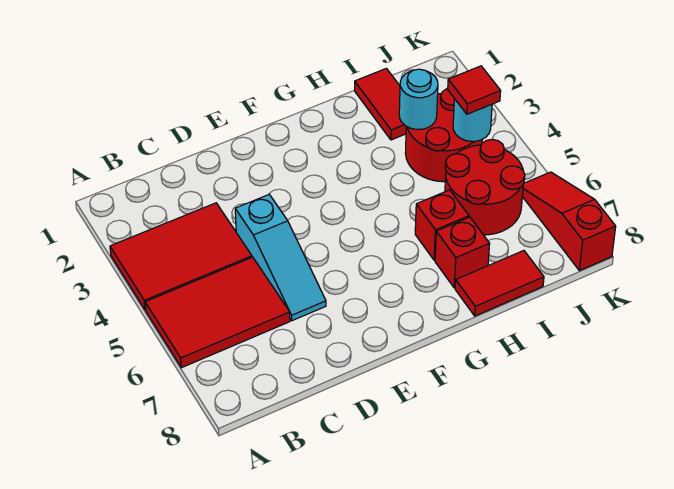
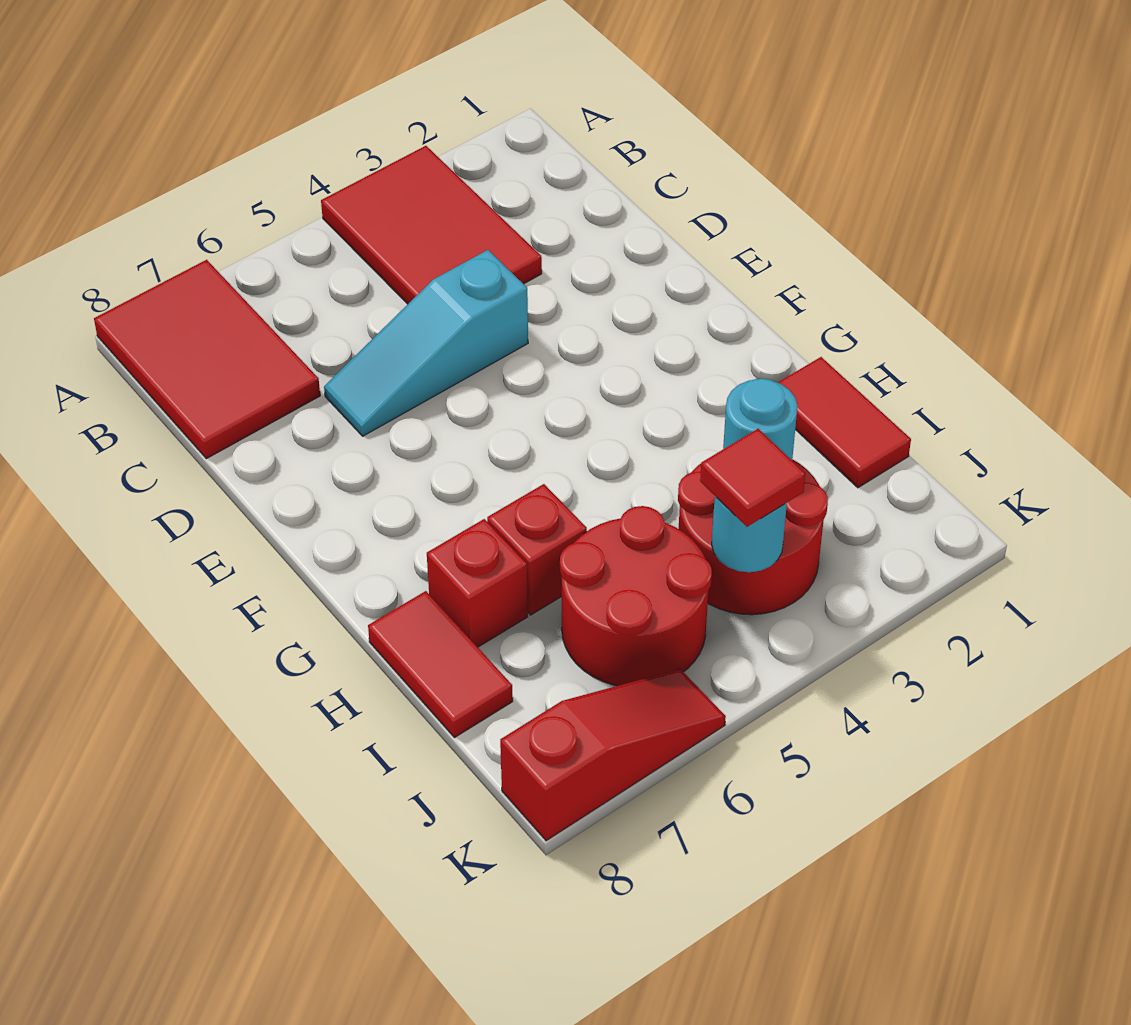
red tile A5:C6 level 1 -> red tile A7:C8 level 1
red tile I1:I2 level 1 -> red tile H1:I1 level 1

